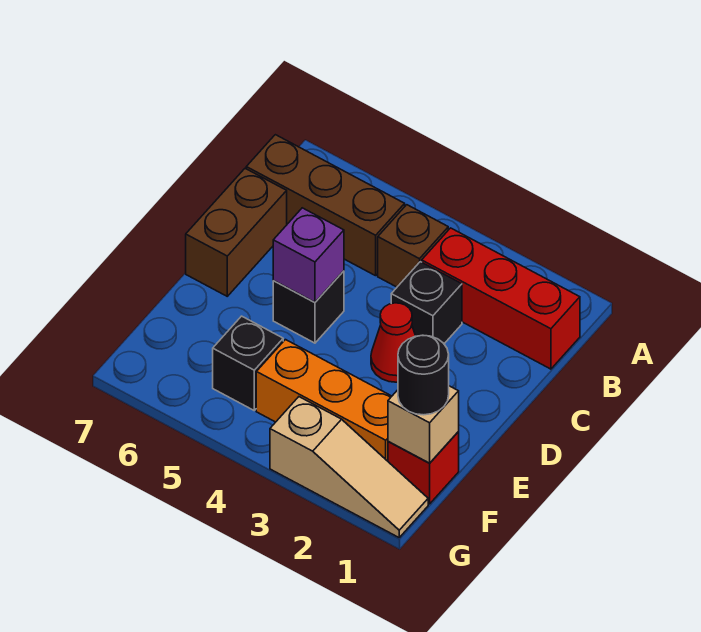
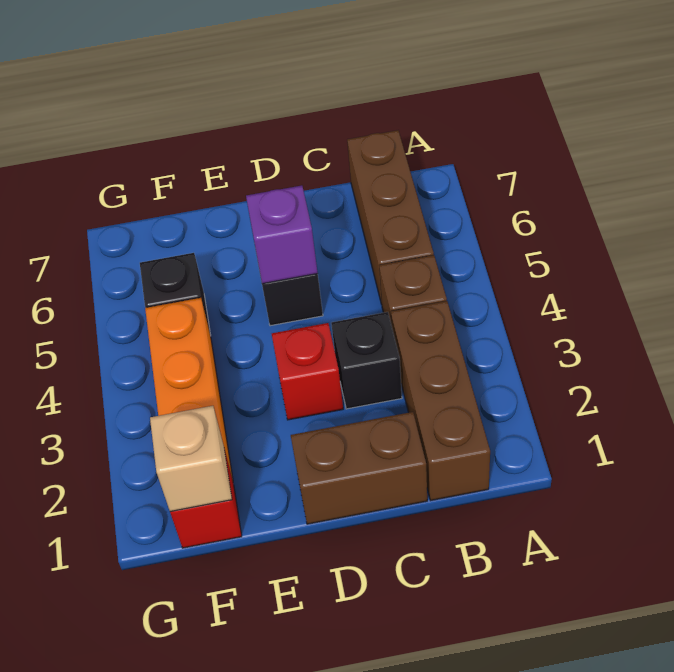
red brick B1:B3 level 1 -> brown brick B1:B3 level 1
brown brick C7:D7 level 1 -> brown brick C1:D1 level 1
red cone D3 level 1 -> red brick D3 level 1
black round brick F1 level 3 -> none
tan slope G1:G3 level 1 top 3 -> none

